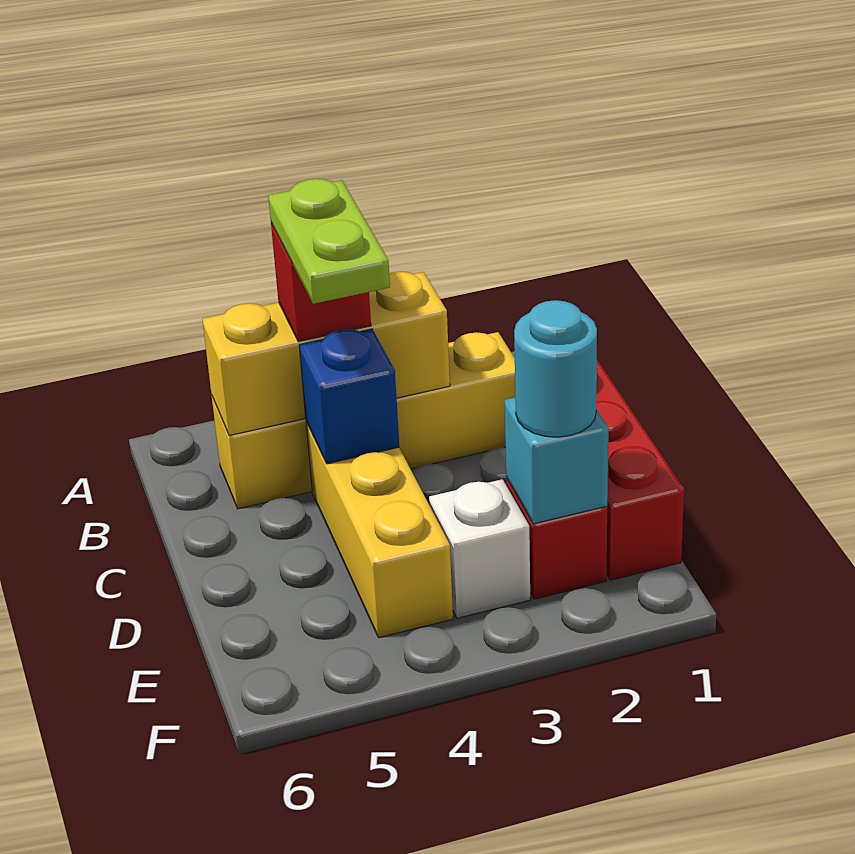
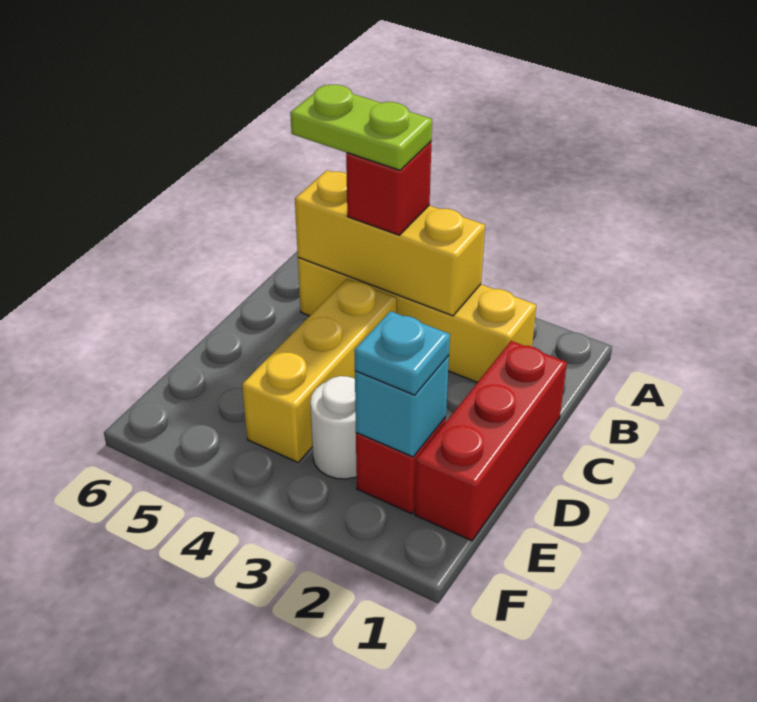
lime plate B4:C4 level 4 -> lime plate B4:B5 level 4
blue brick C4 level 2 -> none
cyan round brick E2 level 3 -> cyan plate E2 level 3
white brick E3 level 1 -> white round brick E3 level 1

